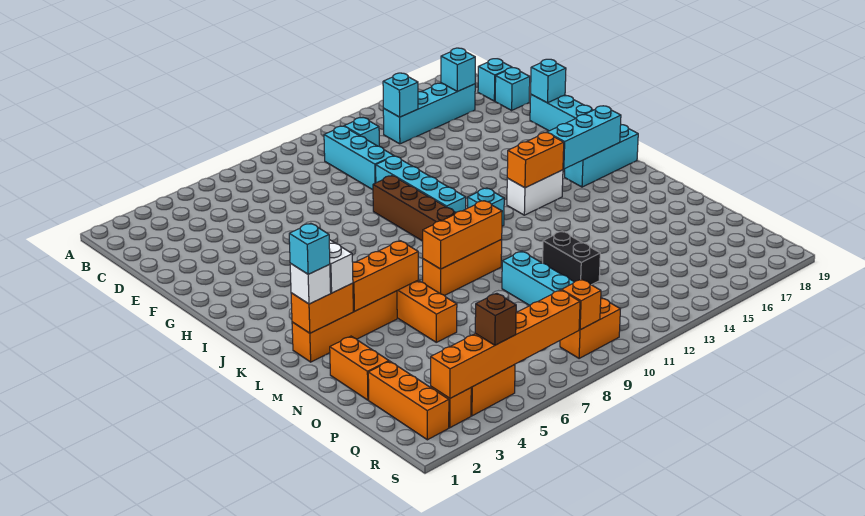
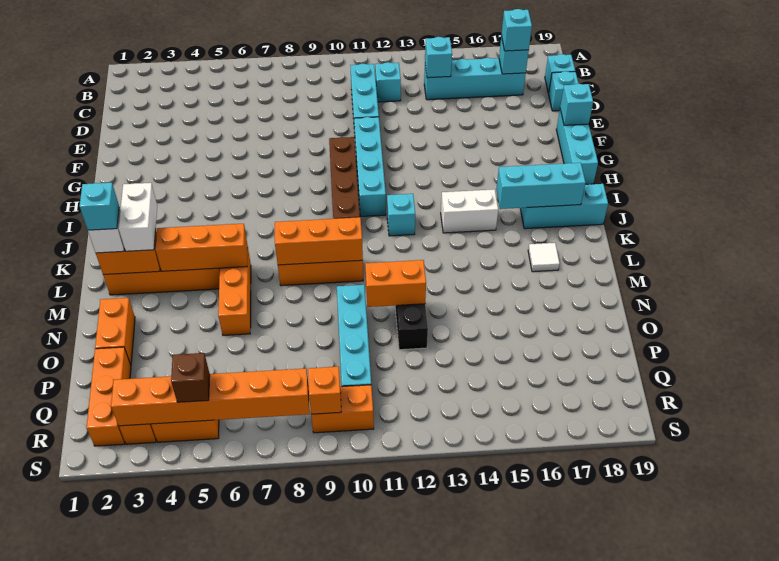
none -> cyan brick C17 level 3
orange brick J14:J15 level 2 -> orange brick N11:N12 level 2
none -> white tile L17 level 1

